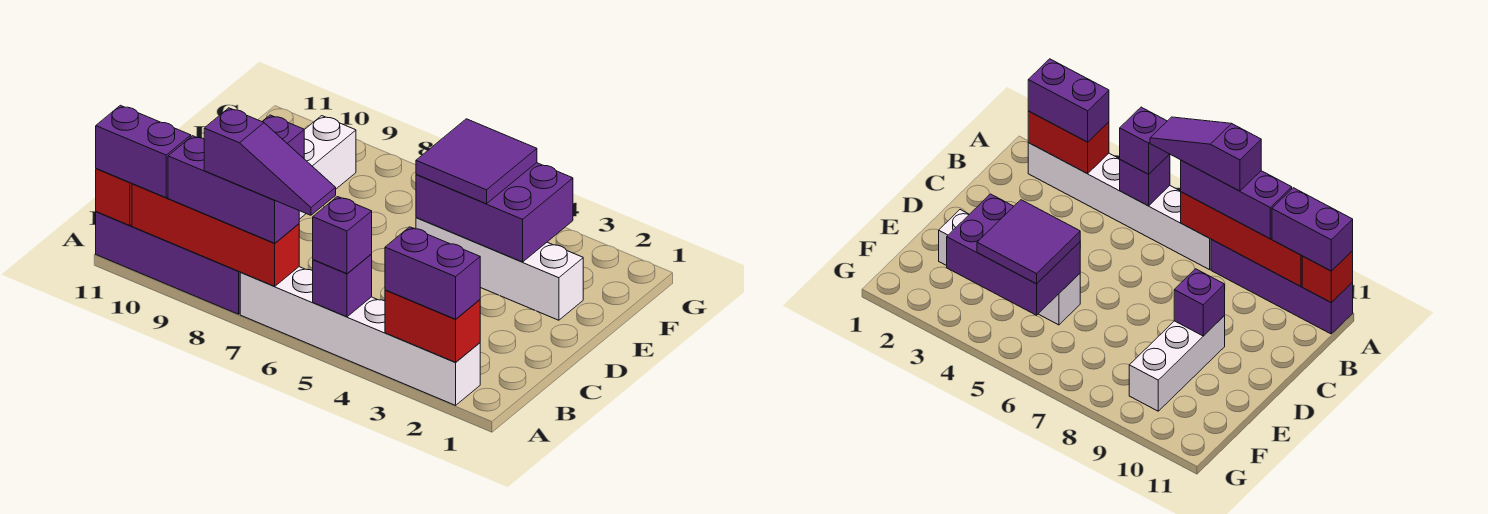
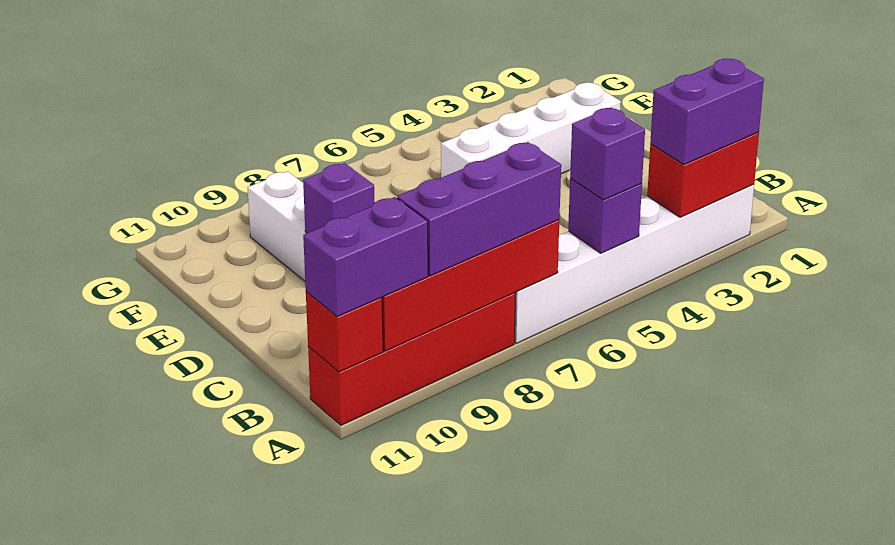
purple slope A6:A8 level 4 top 8 -> none
purple brick A8:A11 level 1 -> red brick A8:A11 level 1
purple brick E3:F5 level 2 -> none
purple tile E4:F5 level 3 -> none

